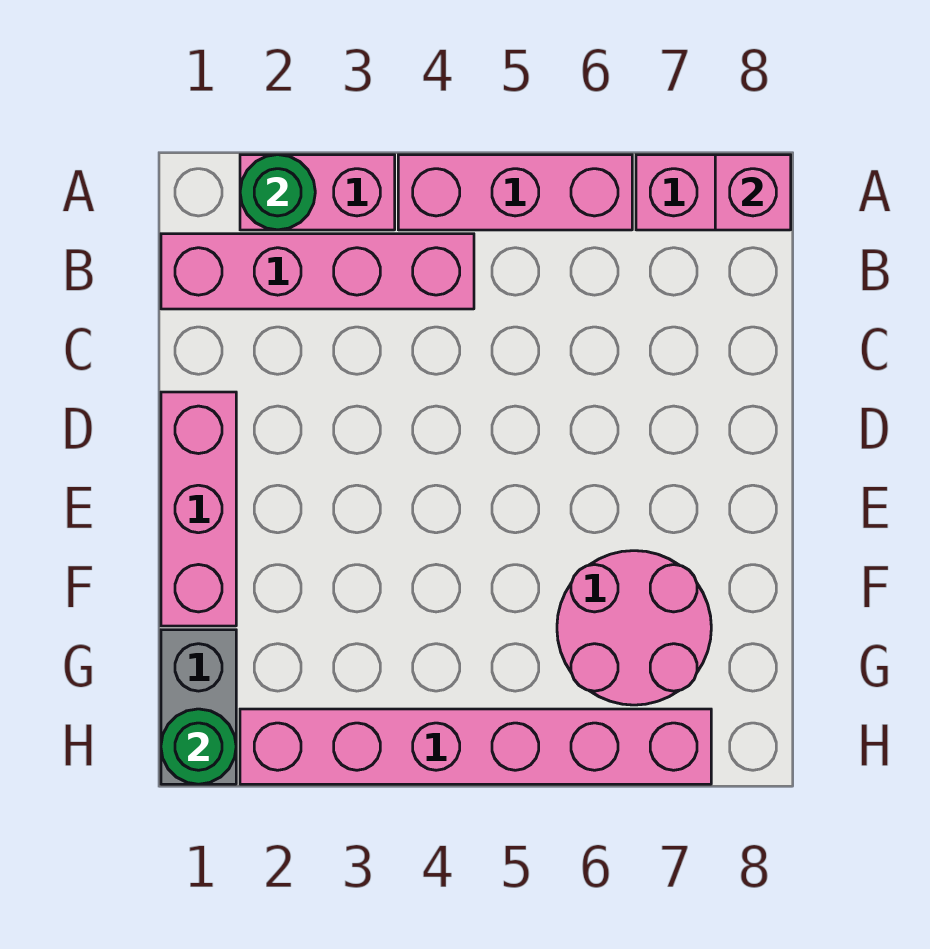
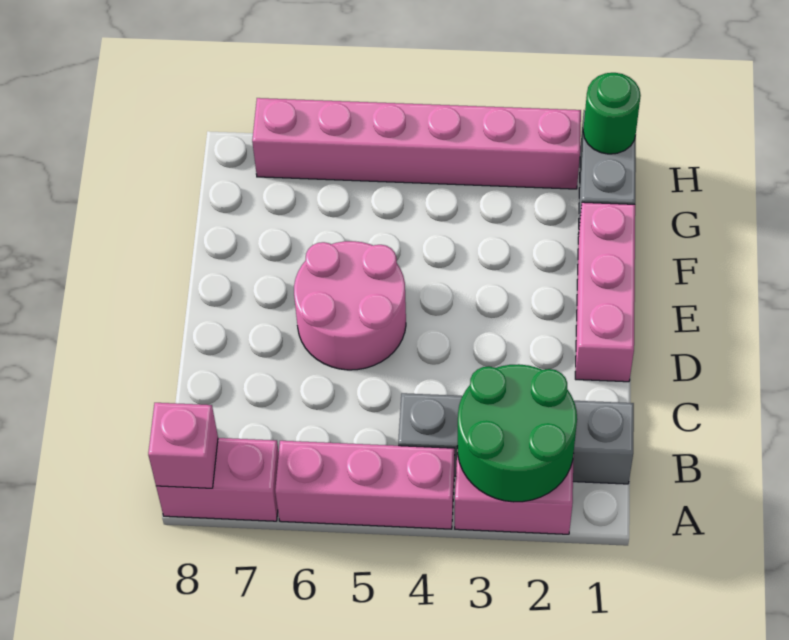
green round brick A2 level 2 -> green round brick A2:B3 level 2
pink brick B1:B4 level 1 -> grey brick B1:B4 level 1
pink round brick F6:G7 level 1 -> pink round brick D5:E6 level 1

